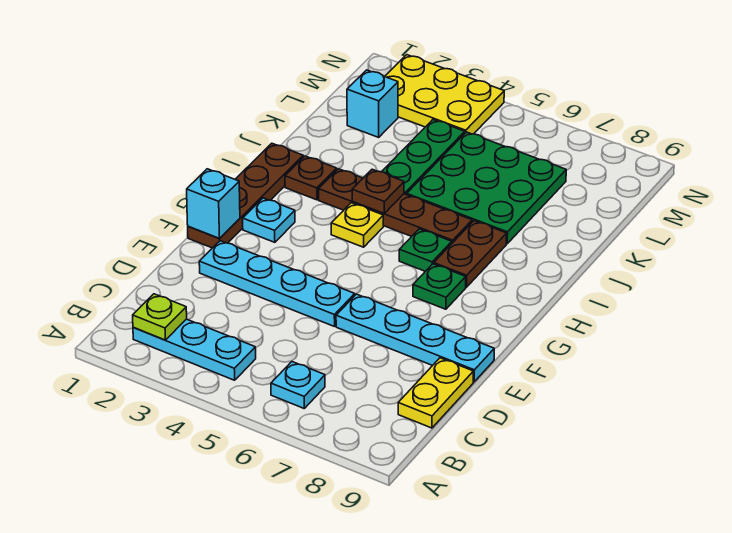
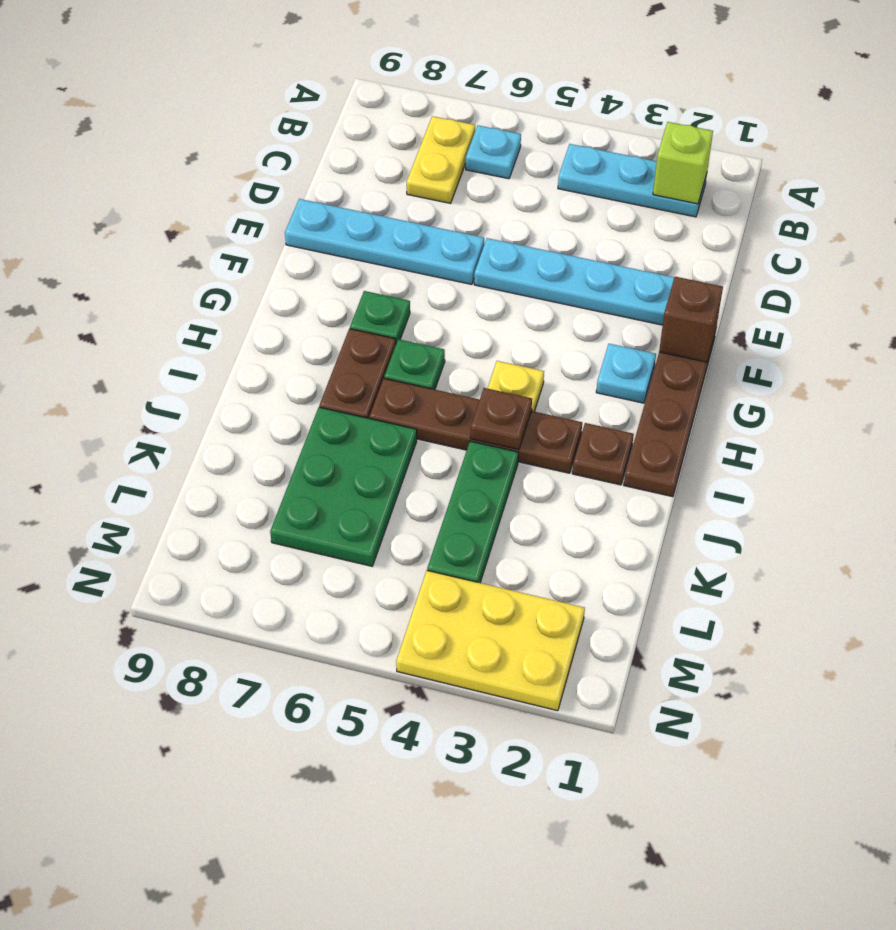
lime plate B2 level 2 -> lime brick B2 level 2
yellow plate C9:D9 level 1 -> yellow plate B7:C7 level 1
cyan brick F1 level 2 -> brown brick F1 level 2
green plate J5:L7 level 1 -> green plate J6:L7 level 1
cyan brick L2 level 1 -> none

